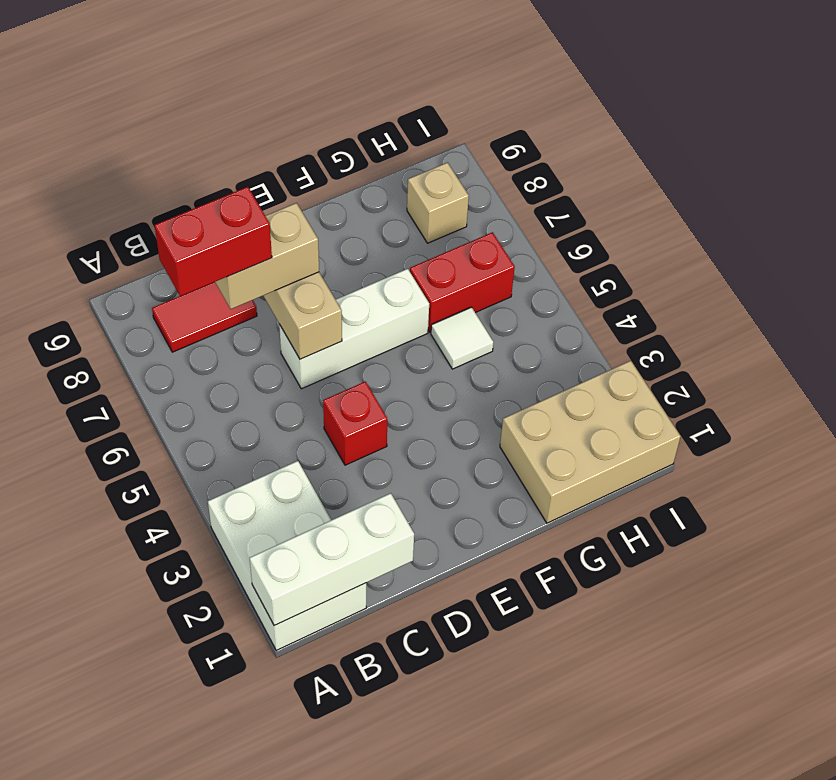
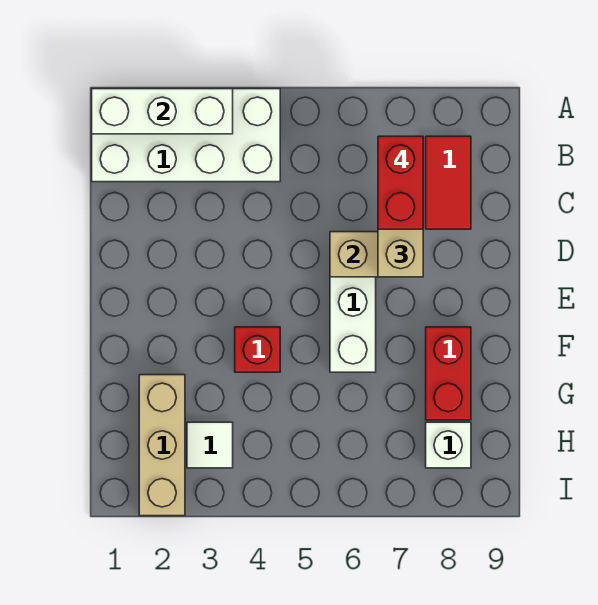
white brick A1:B3 level 1 -> white brick A1:B4 level 1
white brick A1:C1 level 2 -> white brick A1:A3 level 2
red brick D4 level 1 -> red brick F4 level 1
tan brick G1:I2 level 1 -> tan brick G2:I2 level 1
white tile G5 level 1 -> white tile H3 level 1
red brick G6:H6 level 1 -> red brick F8:G8 level 1
tan brick H8 level 1 -> white brick H8 level 1

